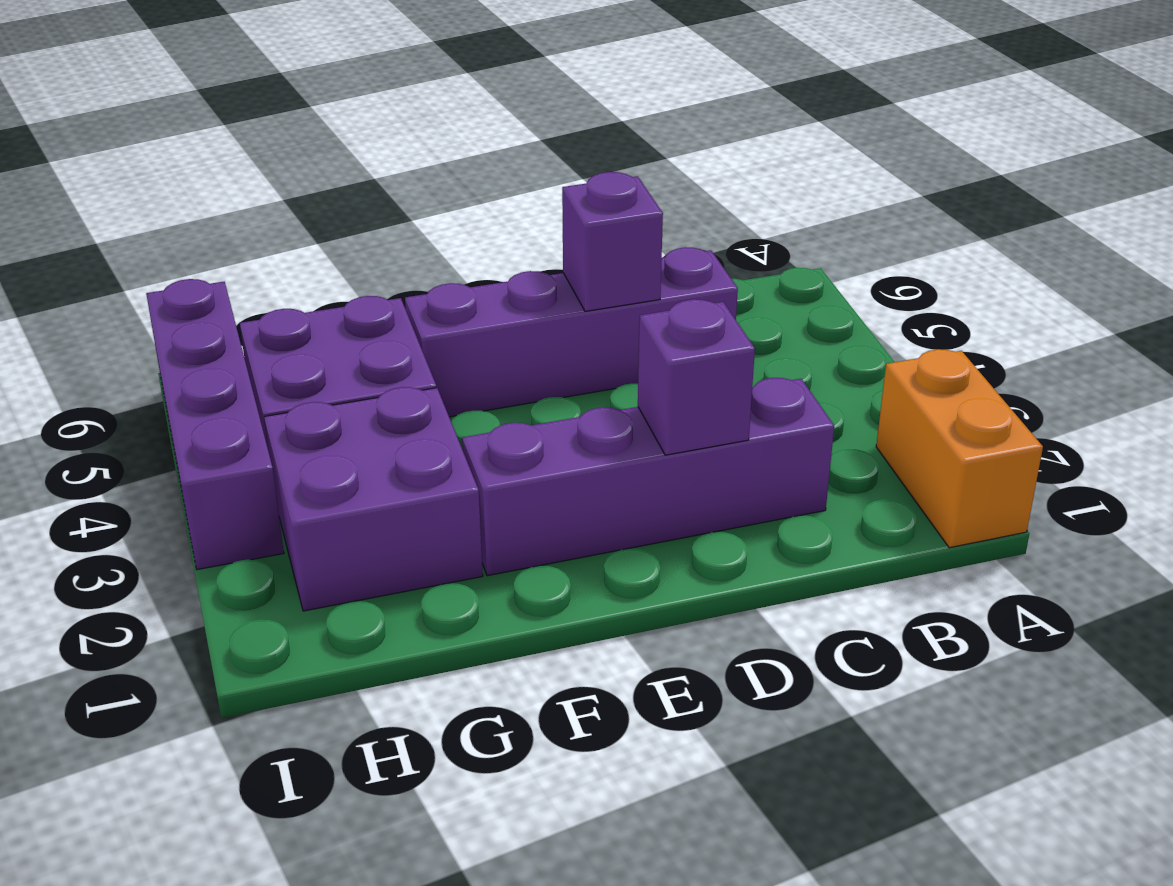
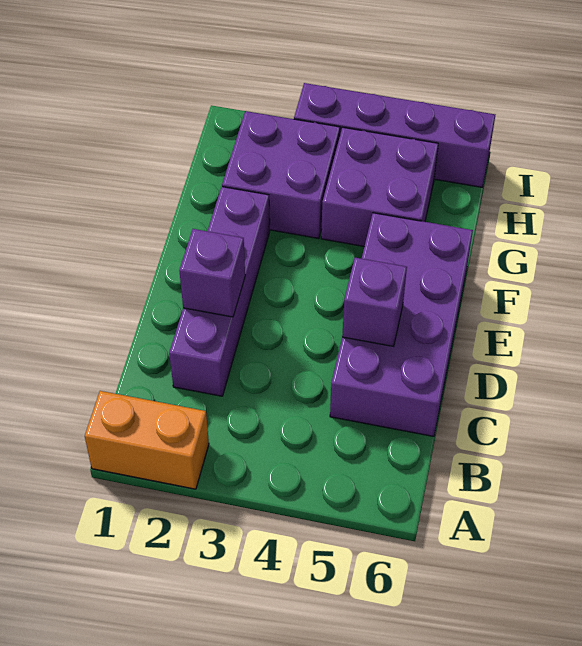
purple brick C5:F5 level 1 -> purple brick C5:F6 level 1

